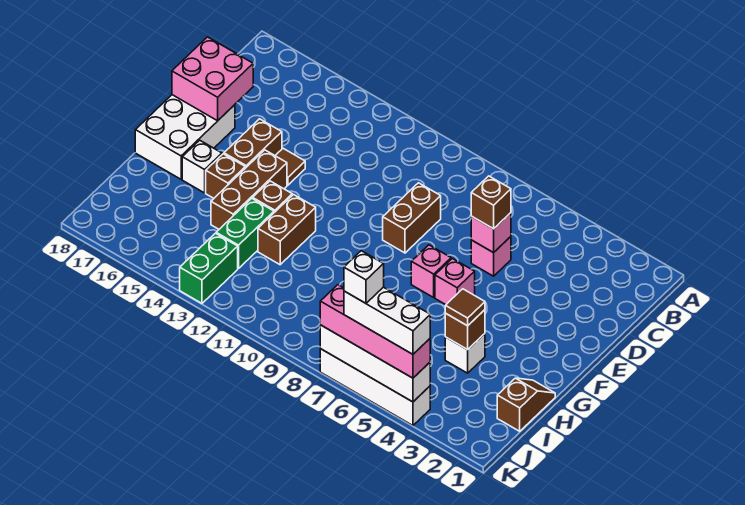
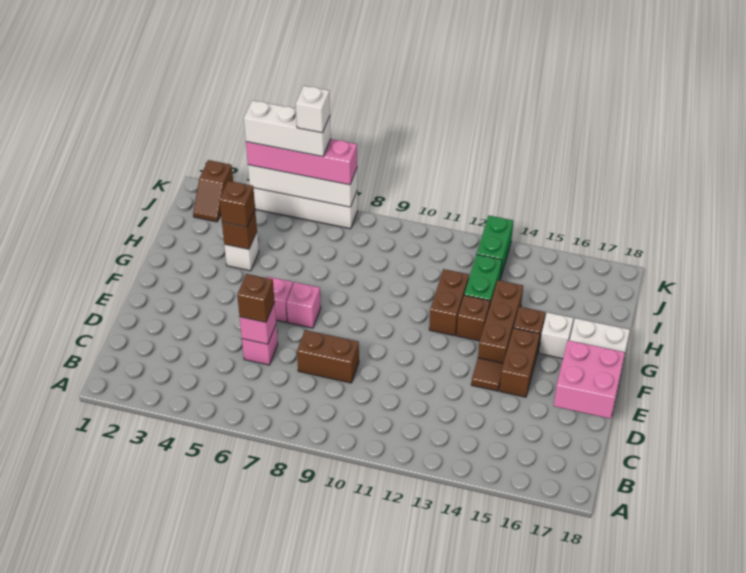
brown brick D9:E9 level 1 -> brown brick D8:D9 level 1
brown slope H1:I1 level 1 top I -> brown slope J2:K2 level 1 top K
brown tile H4 level 3 -> brown brick H4 level 3

